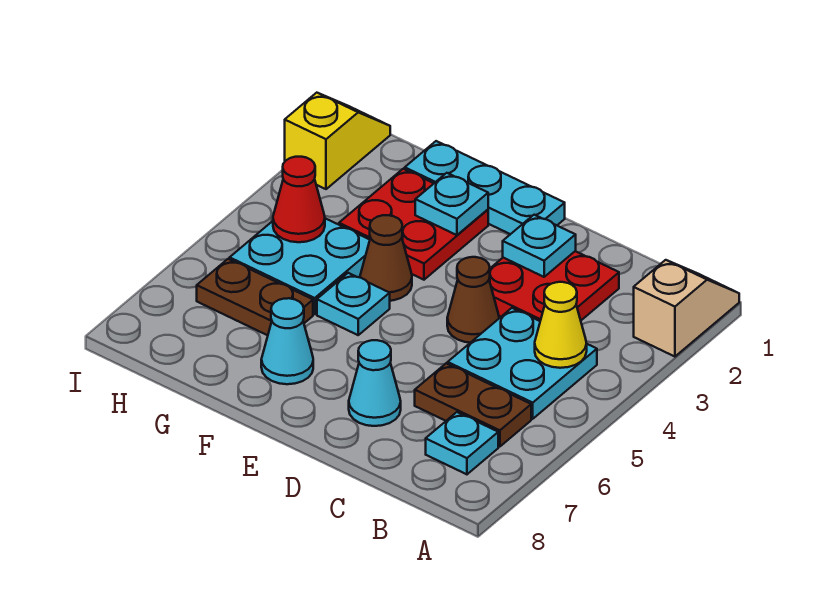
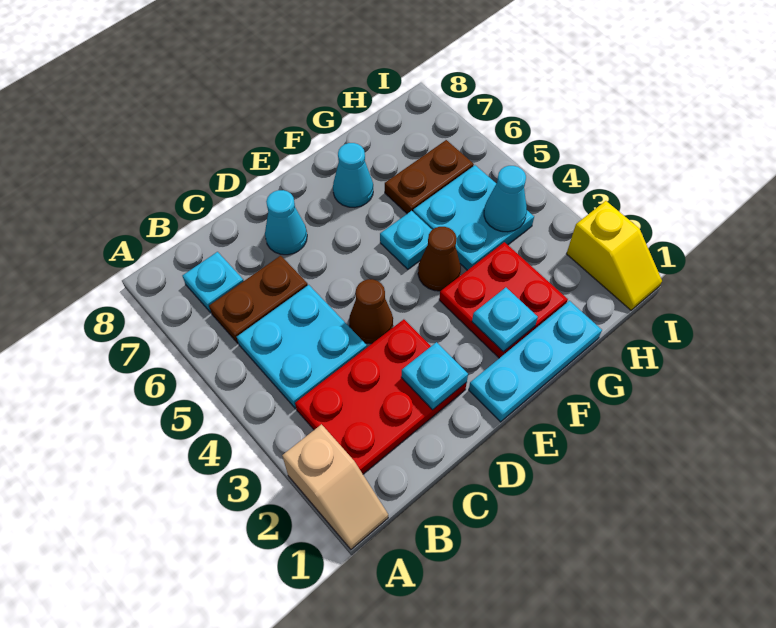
yellow cone B4 level 2 -> none
red plate C2:D3 level 1 -> red plate B2:D3 level 1
red cone H4 level 2 -> cyan cone H4 level 2

